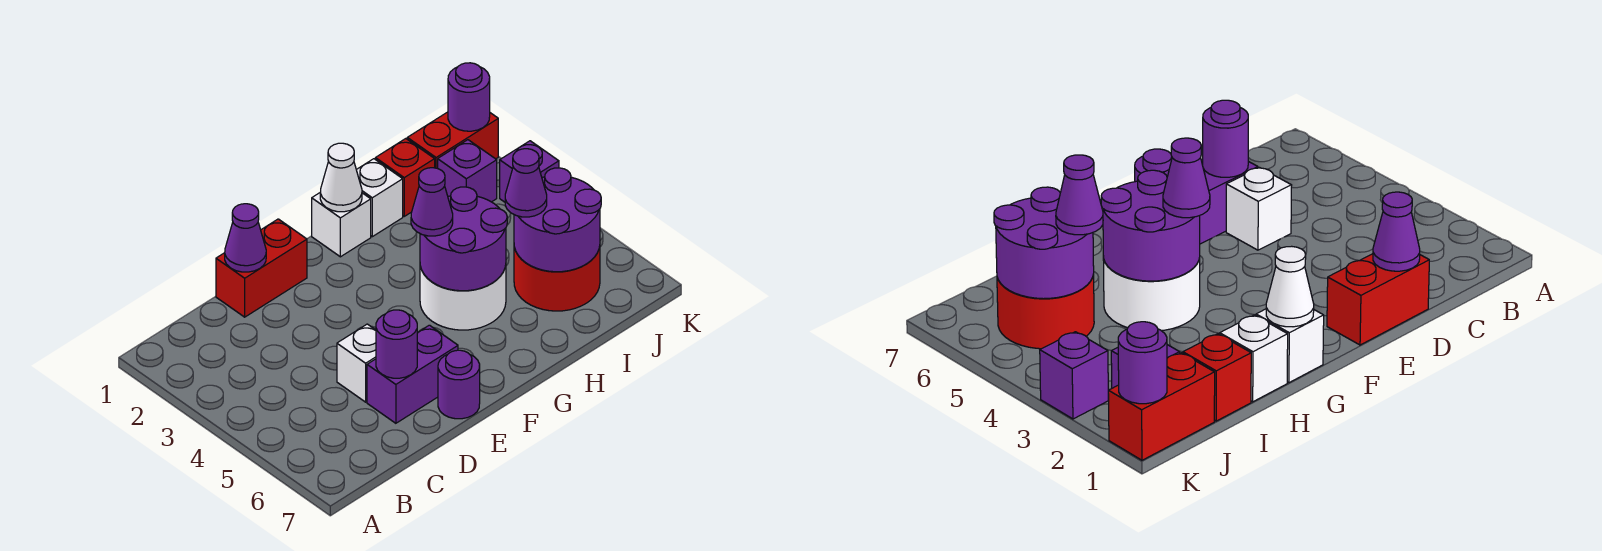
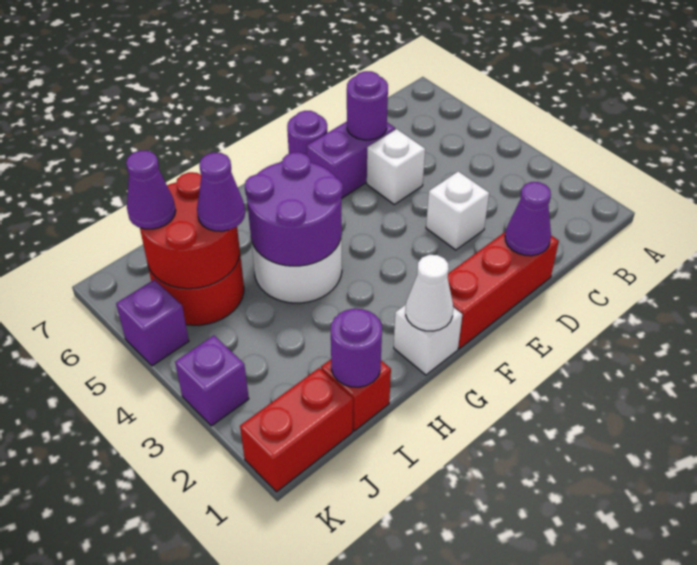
red brick D1:E1 level 1 -> red brick D1:F1 level 1
purple cone G4 level 3 -> purple cone J6 level 3
white brick H1 level 1 -> white brick D3 level 1
purple round brick I5:J6 level 2 -> red round brick I5:J6 level 2
purple brick J2 level 1 -> purple brick K5 level 1
purple round brick K1 level 2 -> purple round brick I1 level 2

